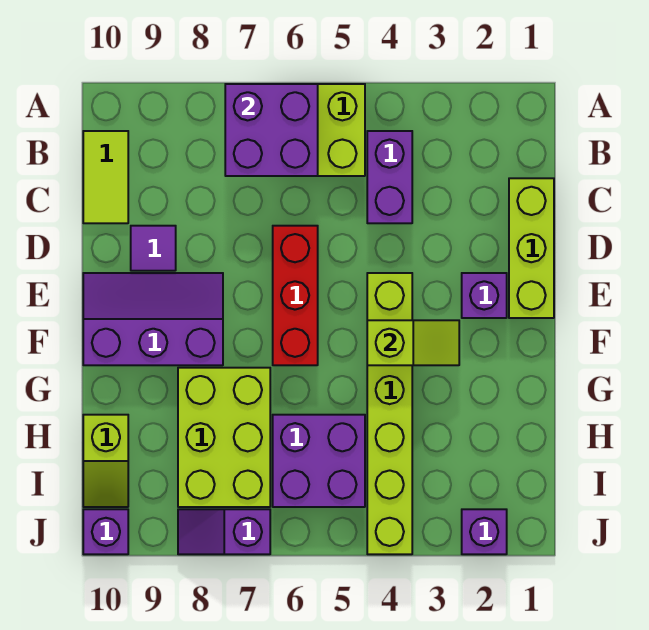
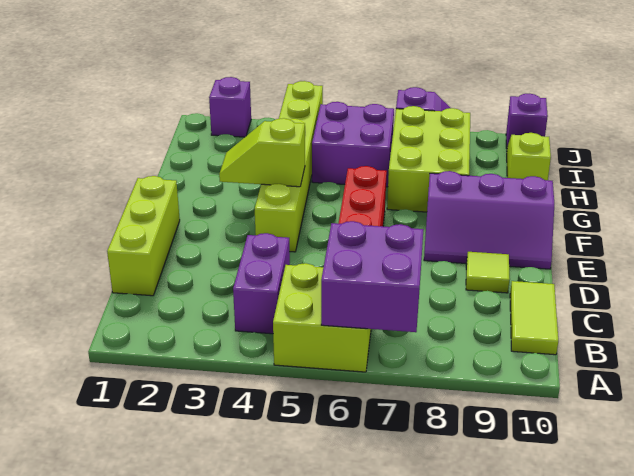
purple tile D9 level 1 -> lime tile D9 level 1
purple brick E2 level 1 -> none

